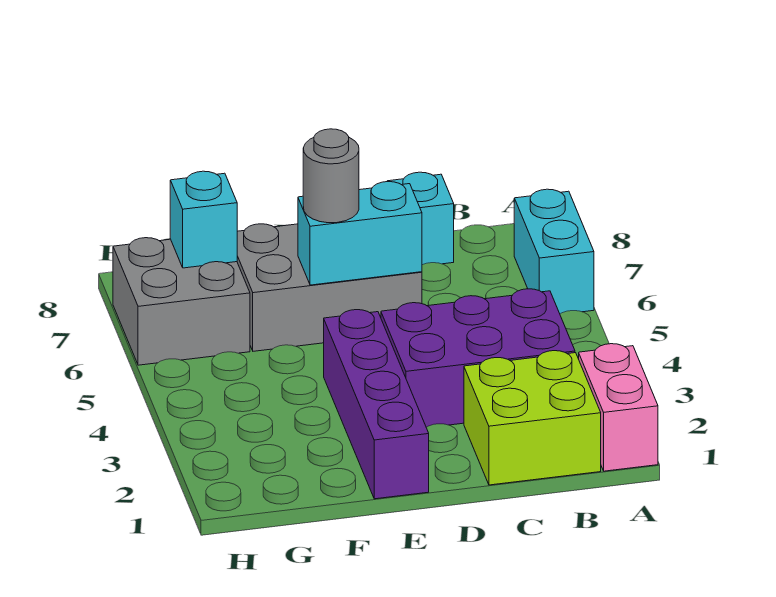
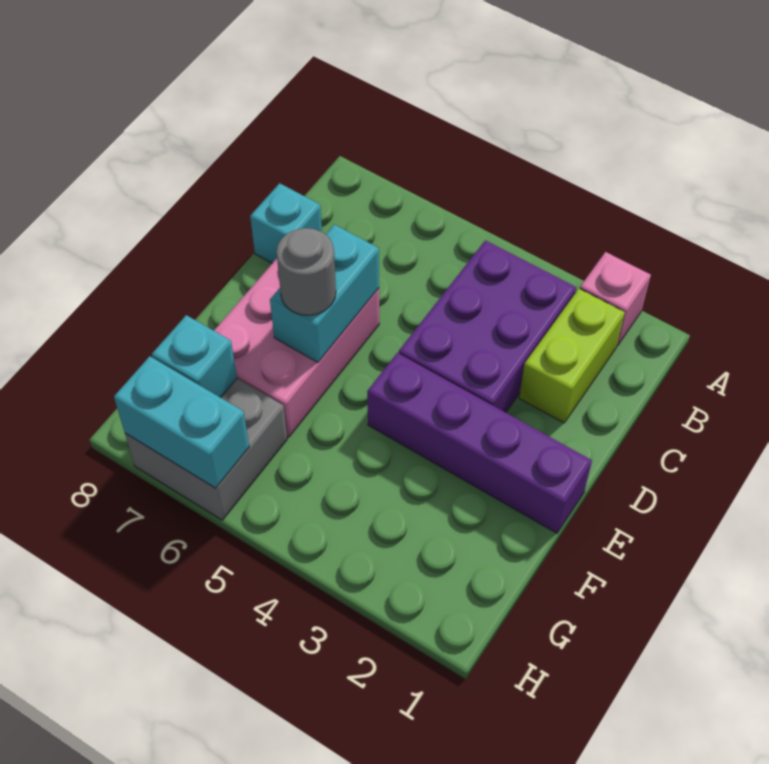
pink brick A1:A2 level 1 -> pink brick A2 level 1
cyan brick A6:A7 level 1 -> cyan brick H6:H7 level 2
lime brick B1:C2 level 1 -> lime brick B2:C2 level 1
grey brick D6:F7 level 1 -> pink brick D6:F7 level 1

